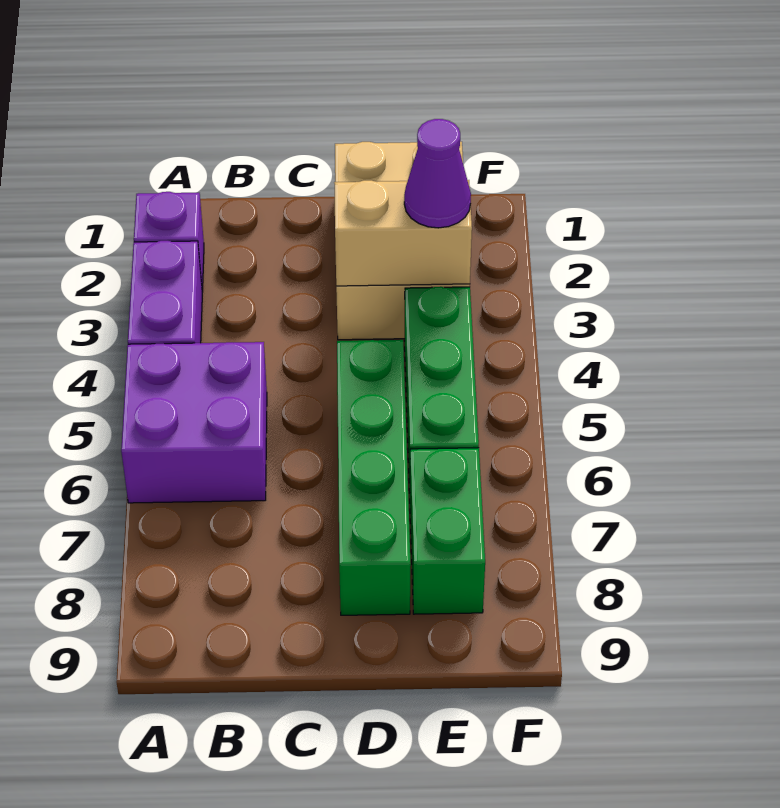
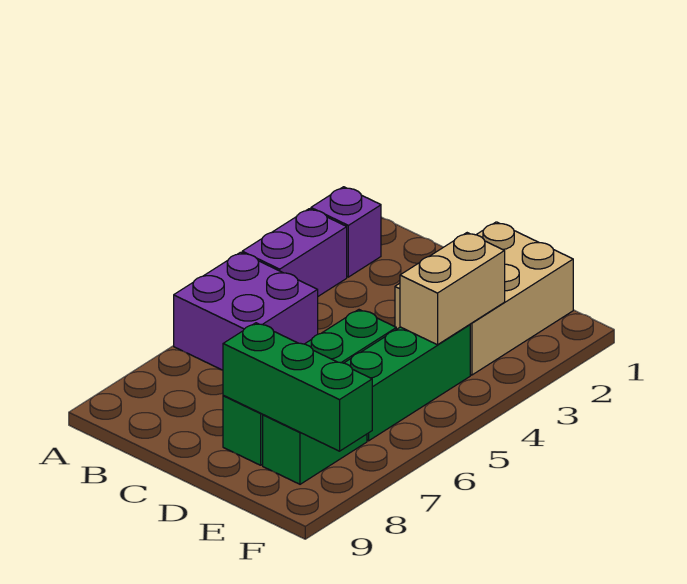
tan brick D3:E3 level 2 -> tan brick E3:E4 level 2
none -> green brick D8:F8 level 2
purple cone E3 level 3 -> none

